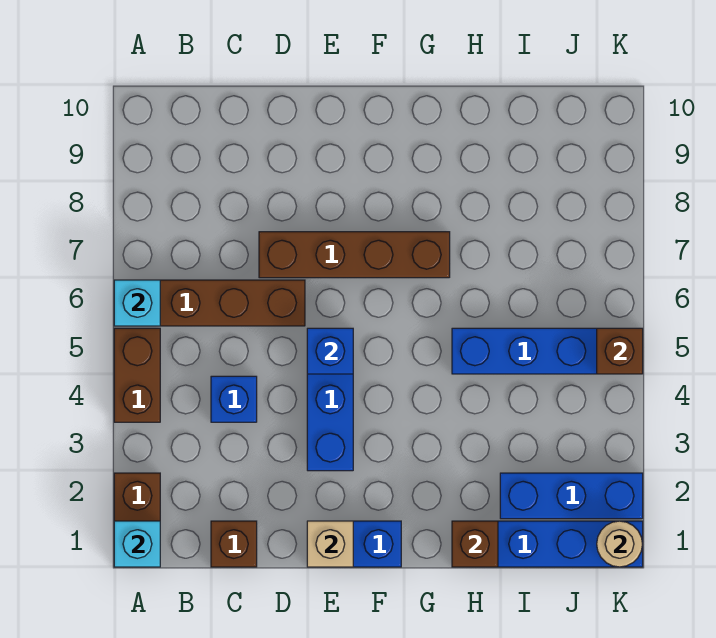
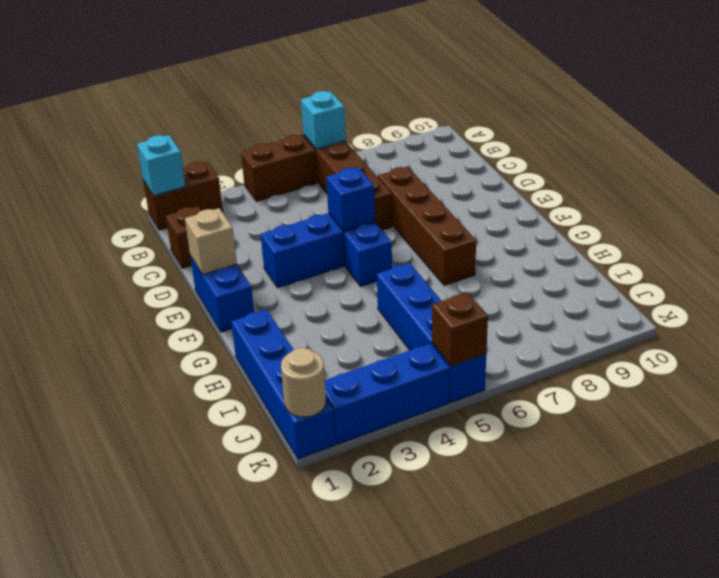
blue brick C4 level 1 -> blue brick F5 level 1
brown brick H1 level 2 -> none
blue brick I2:K2 level 1 -> blue brick K2:K4 level 1

